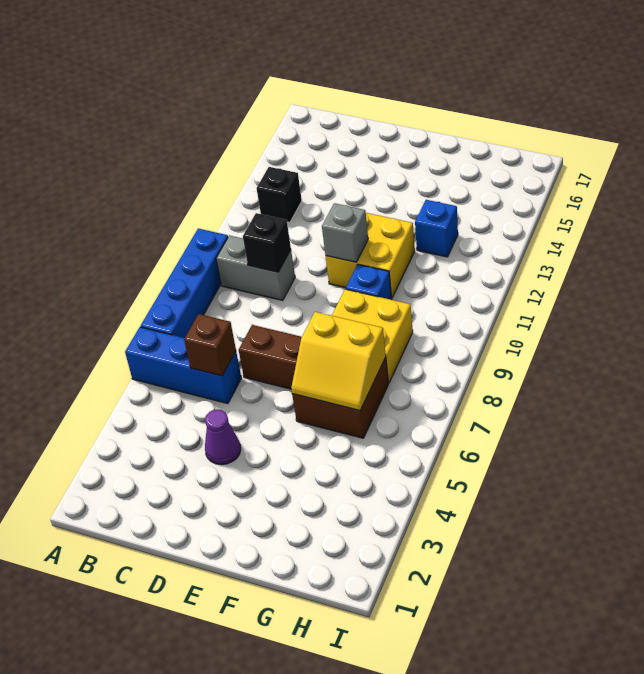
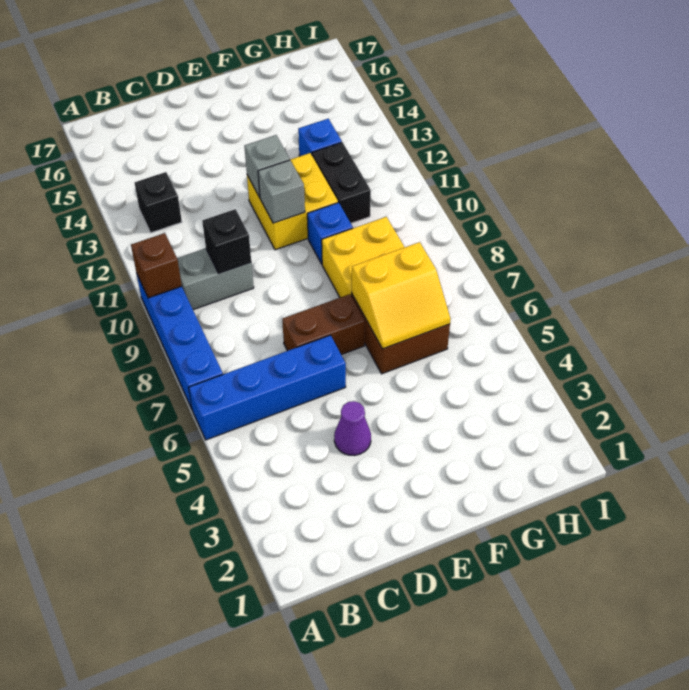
blue brick A6:C6 level 1 -> blue brick A6:D6 level 1
brown brick C6 level 2 -> brown brick A10 level 2
none -> grey brick E12 level 2
none -> black brick G11:G12 level 1

